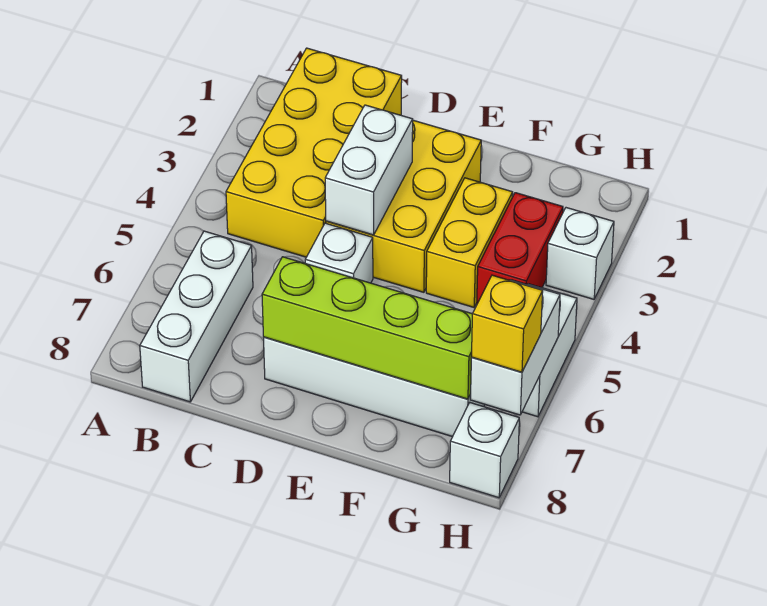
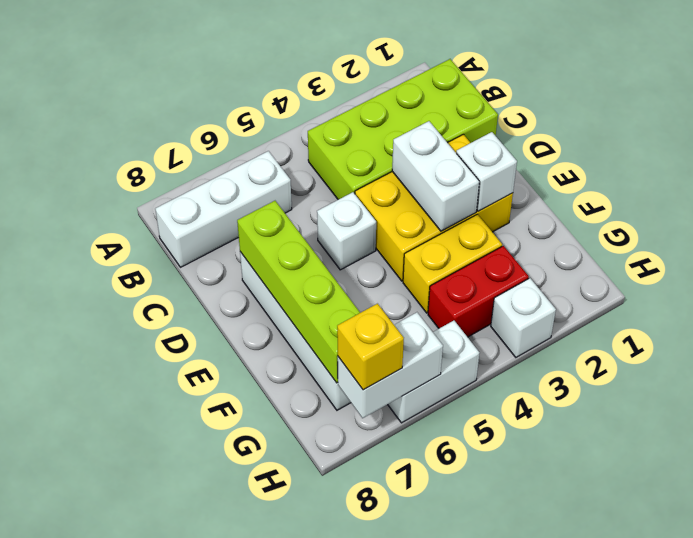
yellow brick B1:C4 level 1 -> lime brick B1:C4 level 1
white brick D3:D4 level 2 -> white brick D3:E3 level 2
white brick H8 level 1 -> white brick E2 level 2

